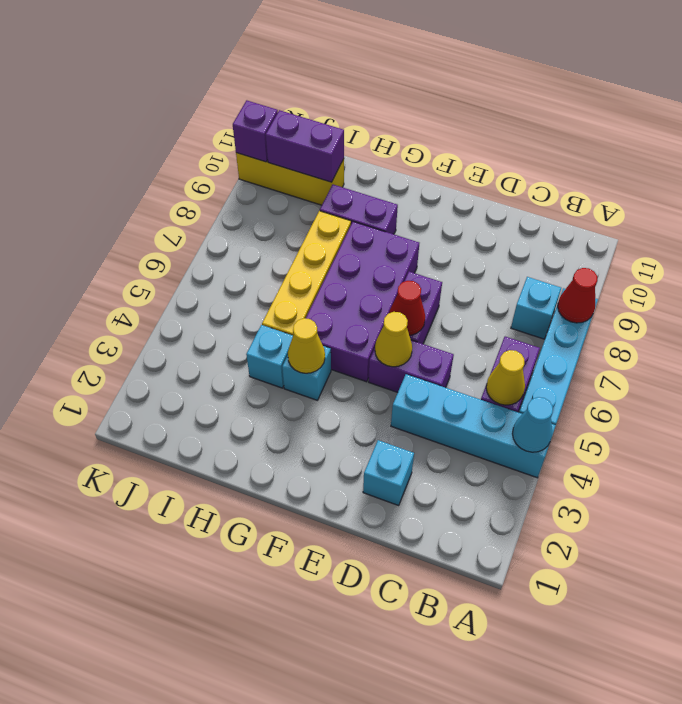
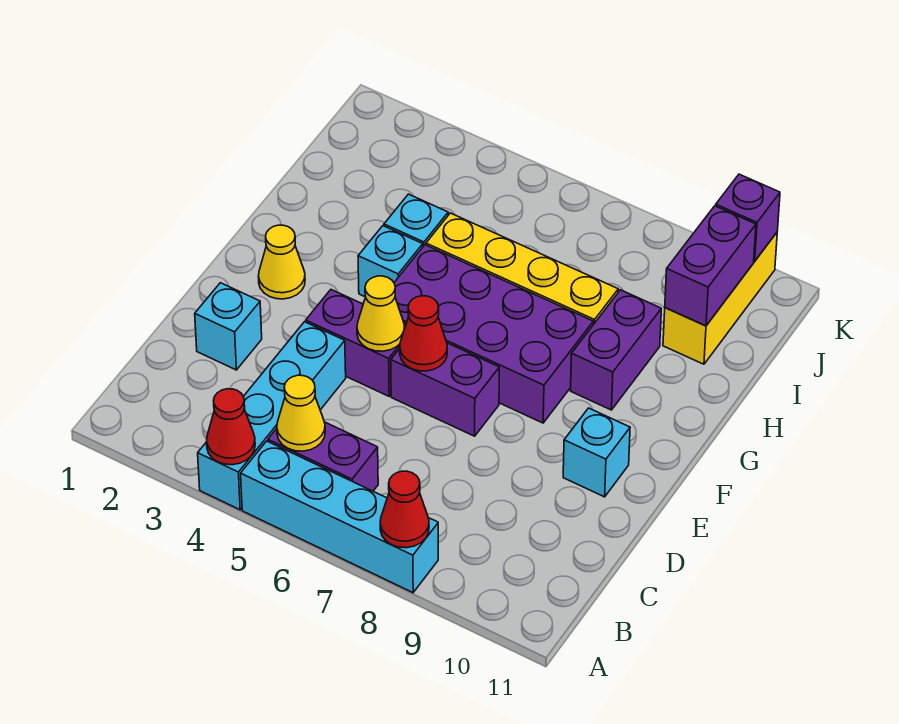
cyan cone A4 level 2 -> red cone A4 level 2
cyan brick B8 level 1 -> cyan brick E10 level 1
purple brick D5:E5 level 1 -> purple brick E4:E5 level 1
yellow cone G4 level 2 -> yellow cone F2 level 1

